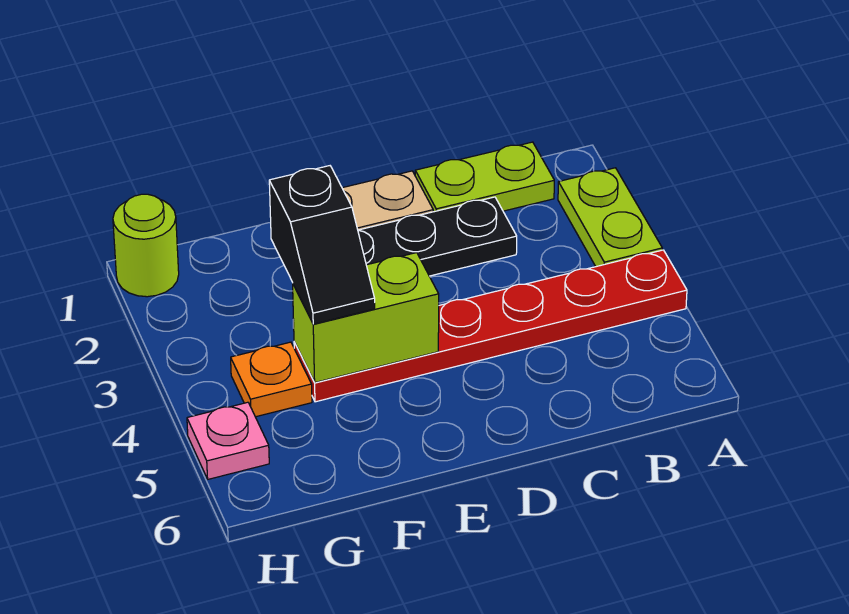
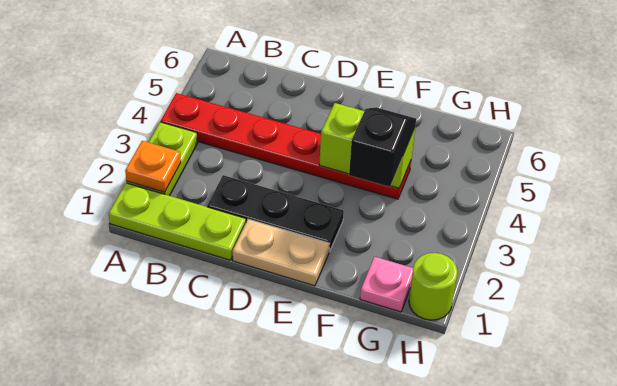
lime plate B1:C1 level 1 -> lime plate A1:C1 level 1
orange plate G4 level 1 -> orange plate A2 level 2
pink plate H5 level 1 -> pink plate G1 level 1

